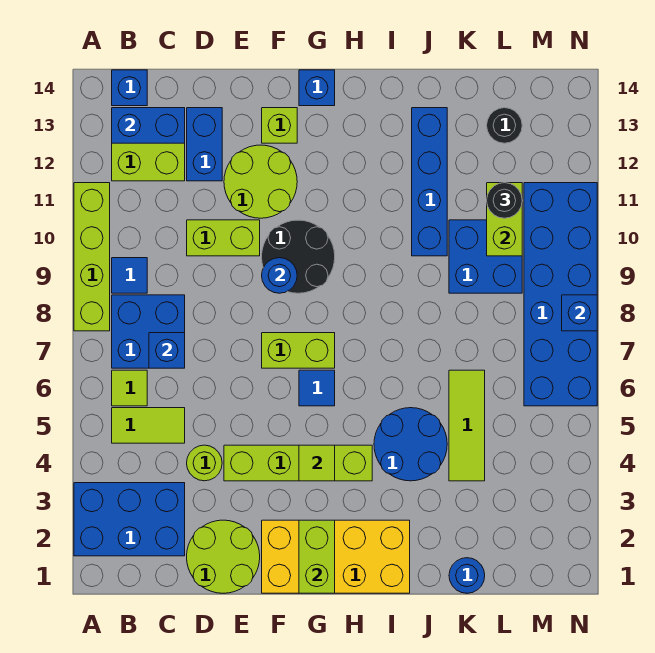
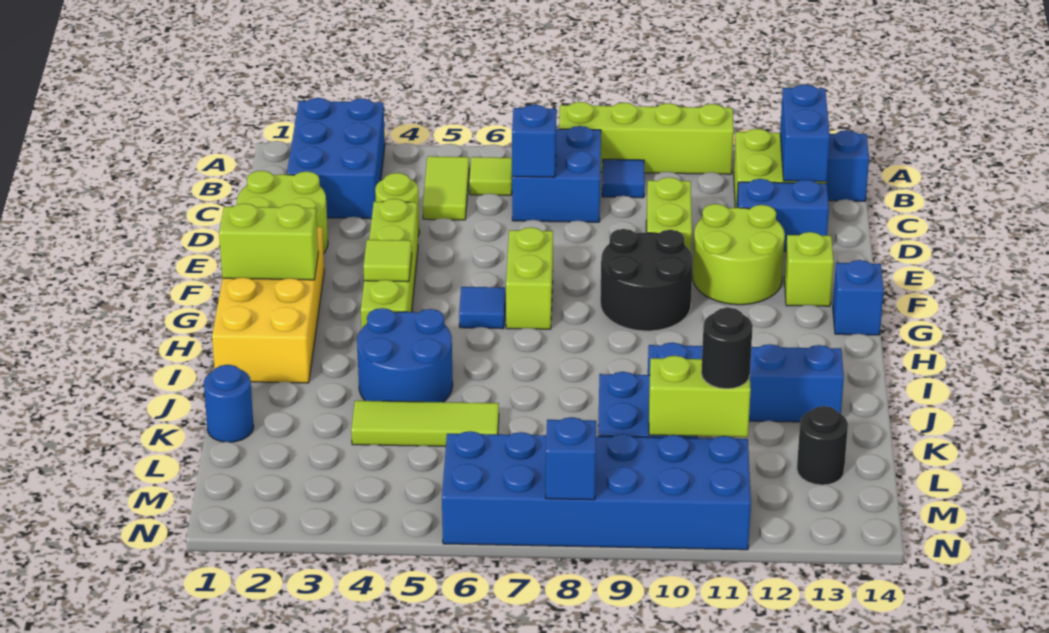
blue round brick F9 level 2 -> none

